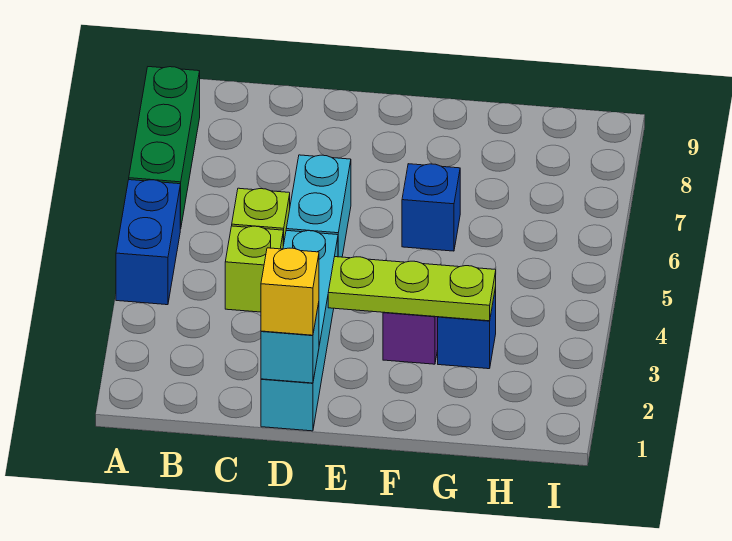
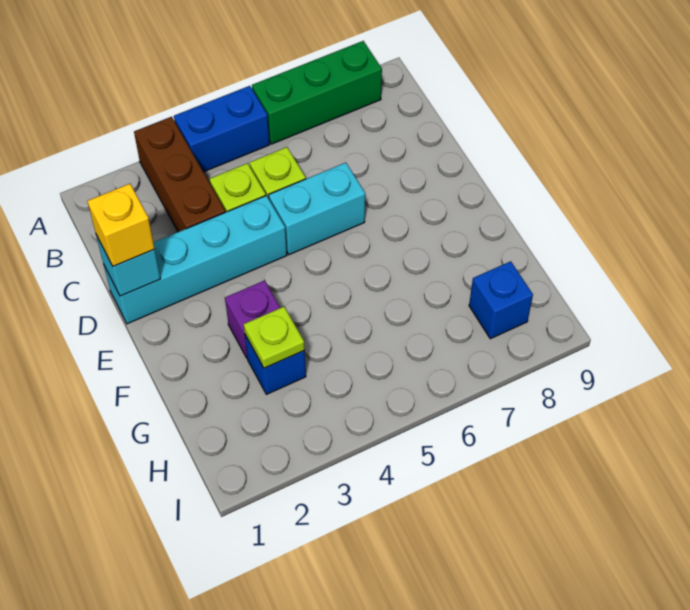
none -> brown brick A3:C3 level 1
lime plate E3:G3 level 2 -> lime plate G3 level 2
blue brick F6 level 1 -> blue brick H8 level 1

